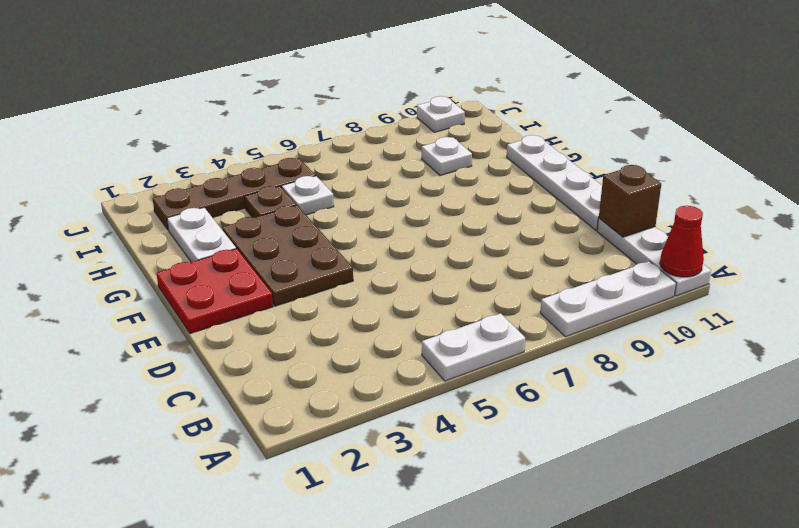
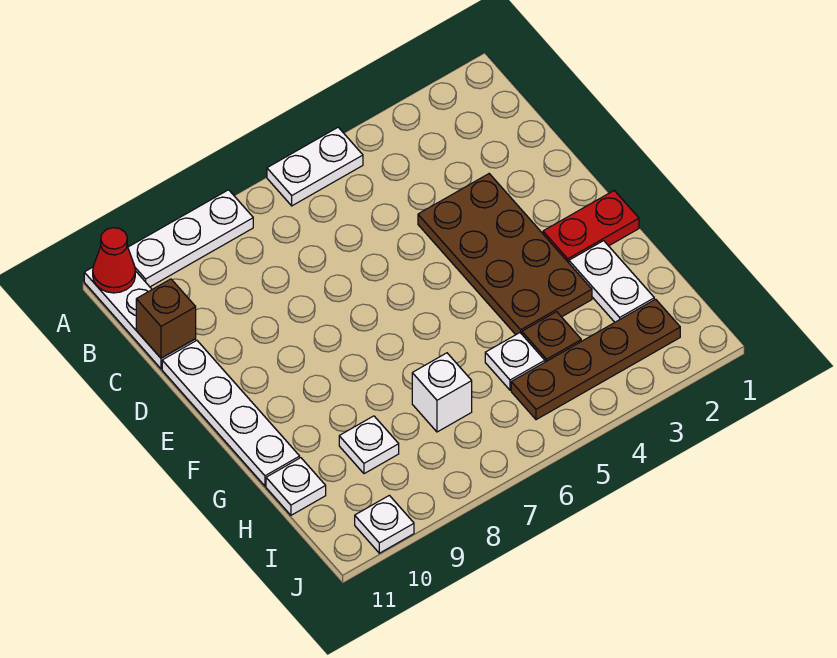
red plate E1:F2 level 1 -> red plate F1:F2 level 1
brown plate E3:G4 level 1 -> brown plate D3:G4 level 1
none -> white brick H7 level 1
none -> white plate H11 level 1

